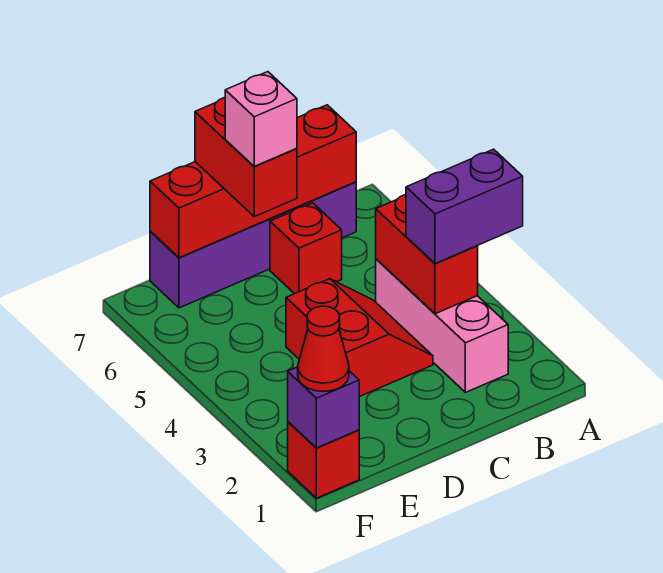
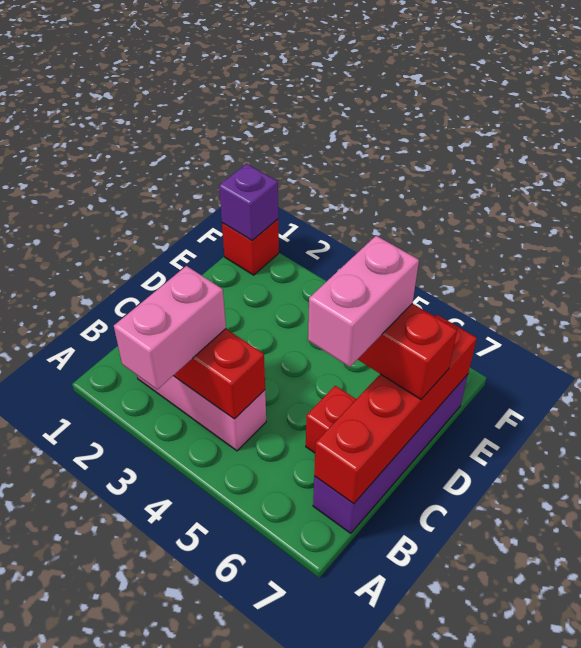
purple brick A3:B3 level 3 -> pink brick A3:B3 level 3
red slope C3:D4 level 1 top D -> none
pink brick D6 level 4 -> pink brick C6:D6 level 4
red cone F1 level 3 -> none

